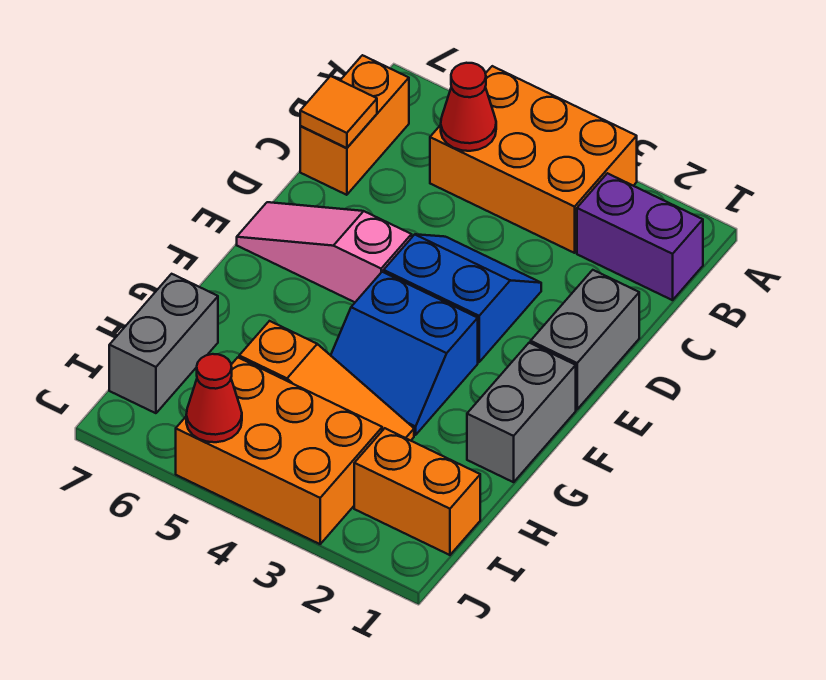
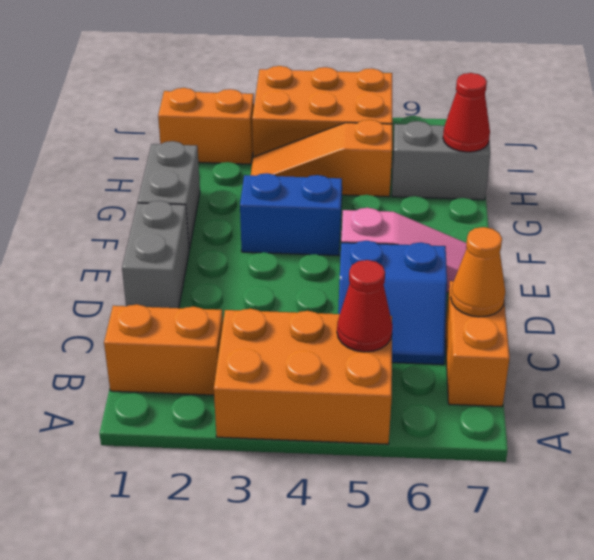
purple brick B1:B2 level 1 -> orange brick B1:B2 level 1
orange tile C7 level 2 -> orange cone C7 level 2
blue slope D3:E4 level 1 top E -> blue slope C5:D6 level 1 top D
grey brick H7:I7 level 1 -> grey brick H6:H7 level 1
red cone J5 level 2 -> red cone H7 level 2

